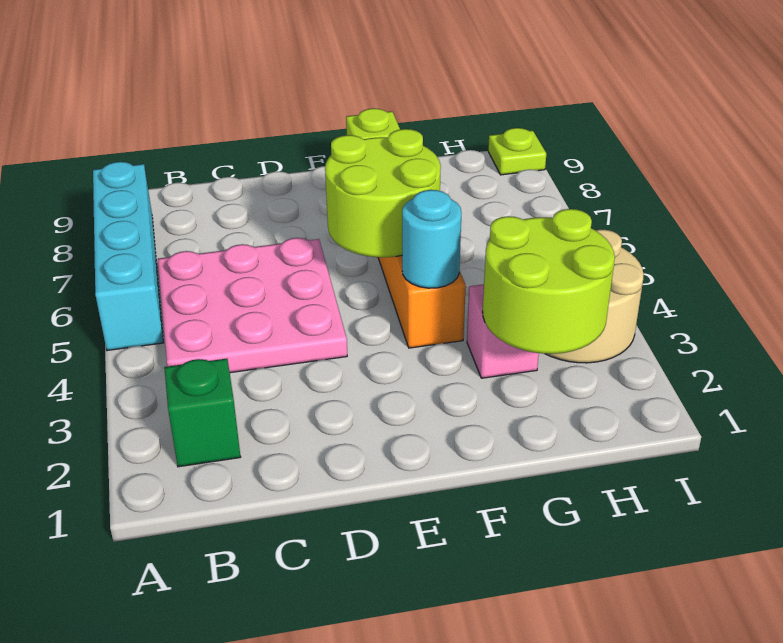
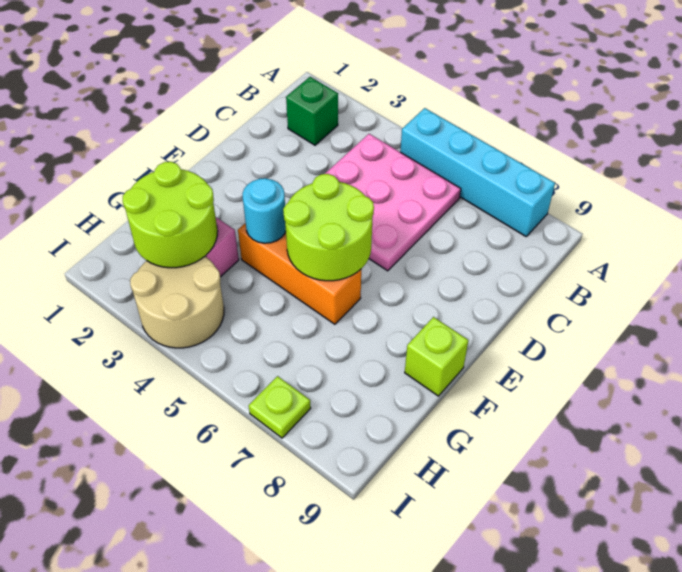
lime plate I9 level 1 -> lime plate I7 level 1

